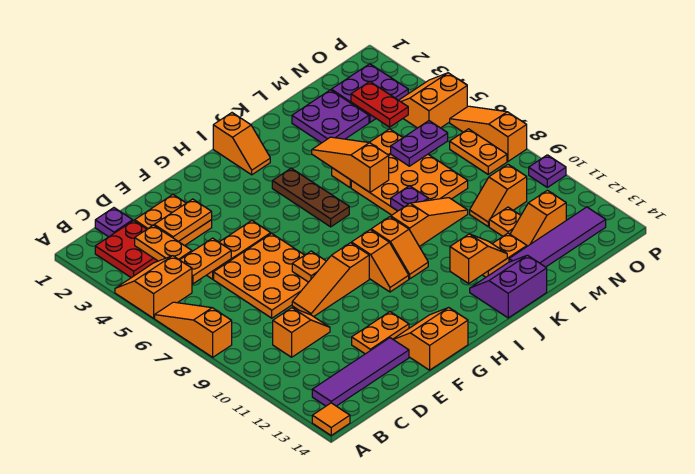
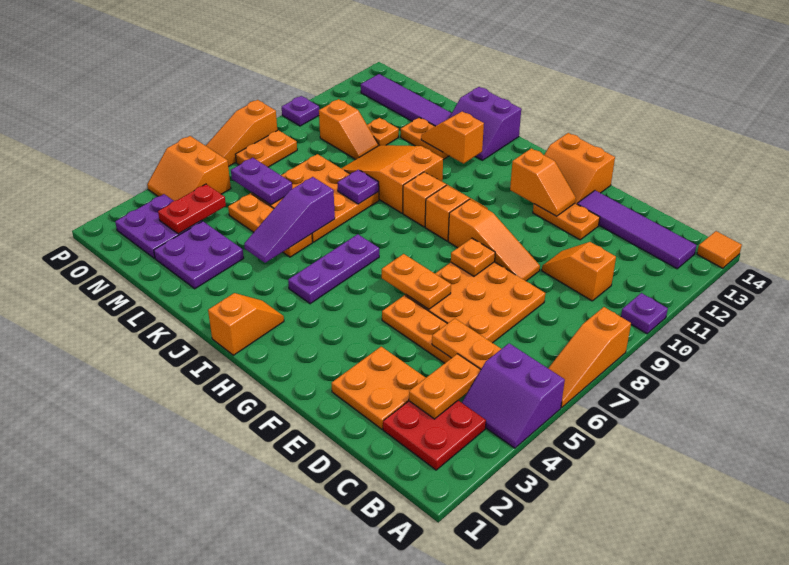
orange slope A4:B5 level 1 top 5 -> purple slope A4:B5 level 1 top 5
purple plate C1 level 1 -> purple plate A10 level 1
orange plate D3:E3 level 2 -> orange plate F6:G6 level 2
brown plate I4:I6 level 1 -> purple plate I4:I6 level 1
orange slope J9:L9 level 1 top J -> orange slope J9:L10 level 1 top J
orange slope K4:K6 level 2 top 6 -> purple slope K4:K6 level 2 top 6
orange slope M12:N12 level 1 top N -> orange slope F12:G12 level 2 top G

